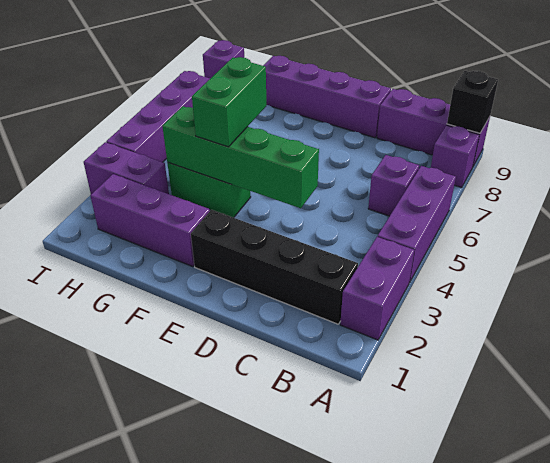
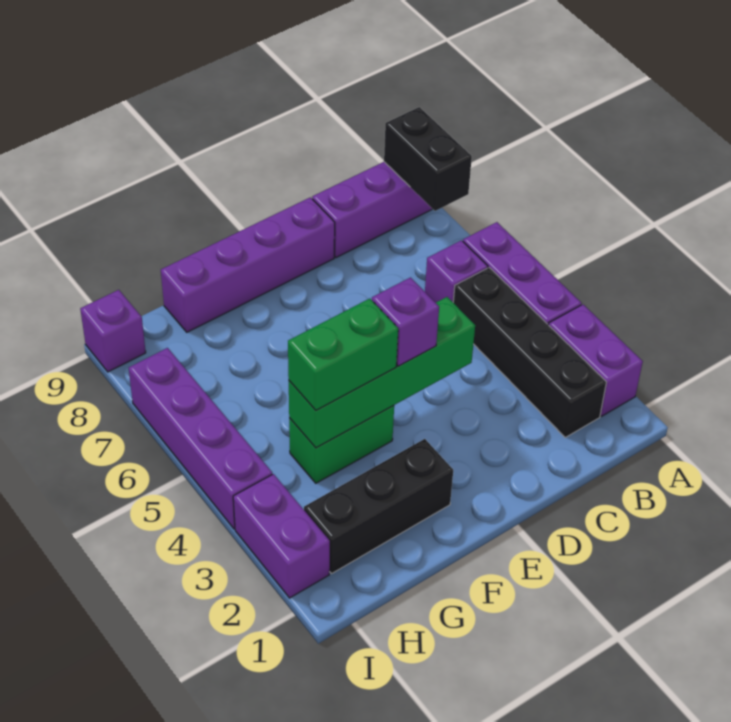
purple brick A8 level 1 -> purple brick E4 level 3
black brick A9 level 2 -> black brick A8:A9 level 2
black brick B2:E2 level 1 -> black brick B2:B5 level 1
purple brick F2:H2 level 1 -> black brick F2:H2 level 1
green brick F4:F5 level 3 -> green brick F4:G4 level 3
purple brick H3:I3 level 1 -> purple brick I2:I3 level 1

